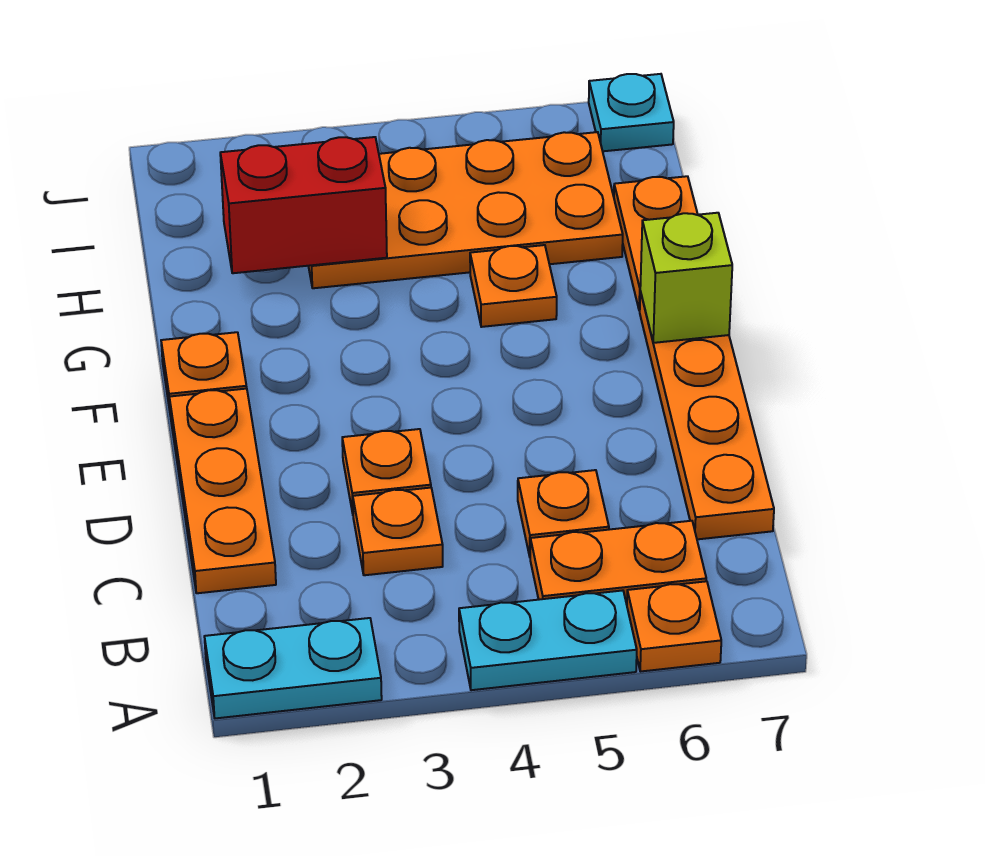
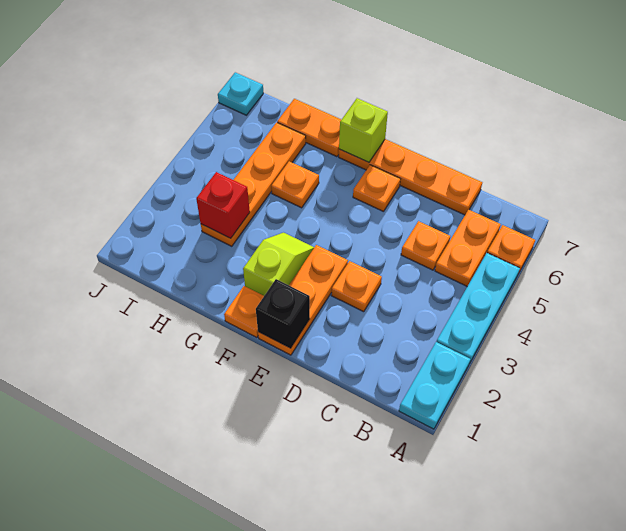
cyan plate A4:A5 level 1 -> cyan plate A3:A5 level 1
orange plate C1:E1 level 1 -> orange plate E1:E3 level 1
orange plate C3 level 1 -> orange plate E6 level 1
none -> black brick E1 level 2
none -> lime slope F2:F3 level 1 top 2
red brick H2:H3 level 2 -> red brick H3 level 2
orange plate H3:I6 level 1 -> orange plate H3:H6 level 1

